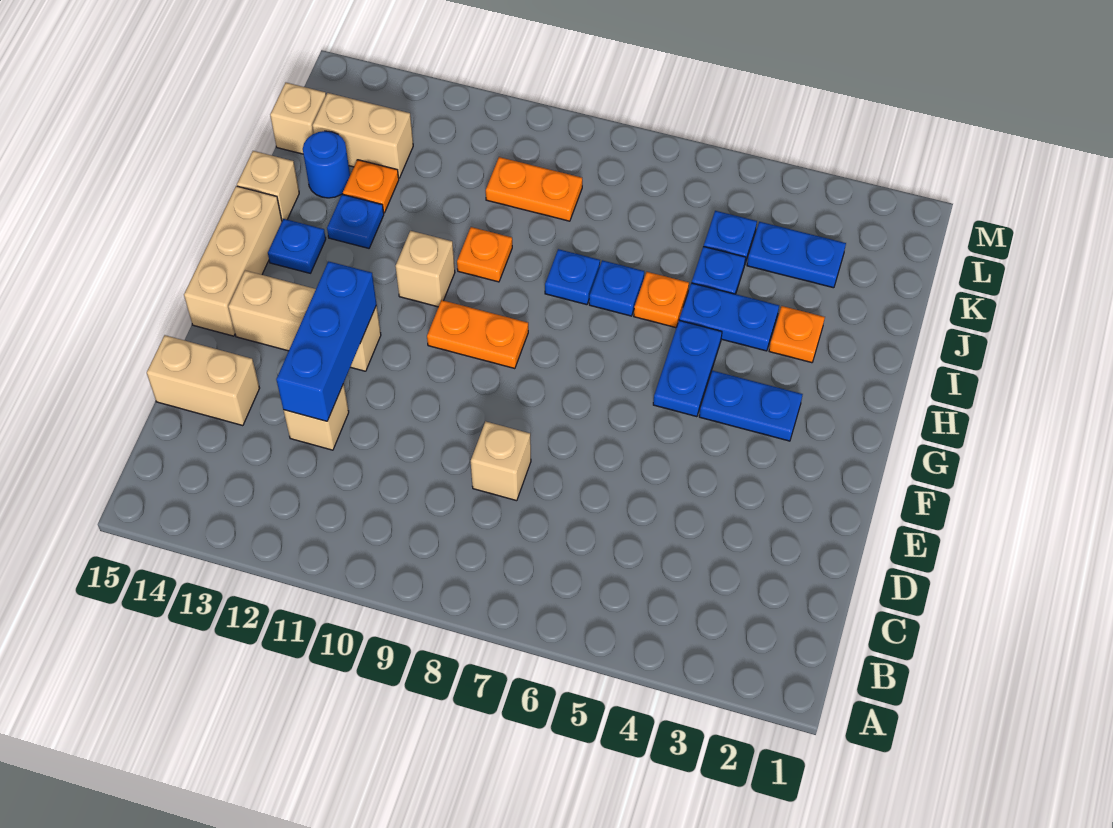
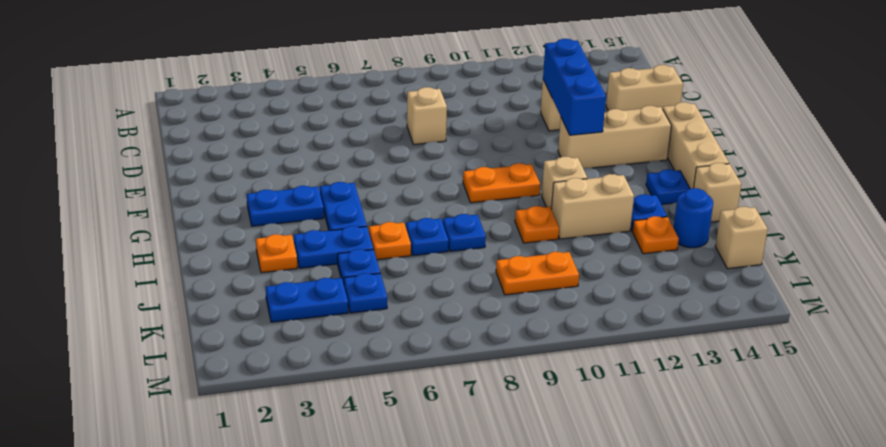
tan brick K13:K14 level 1 -> tan brick I11:I12 level 1

